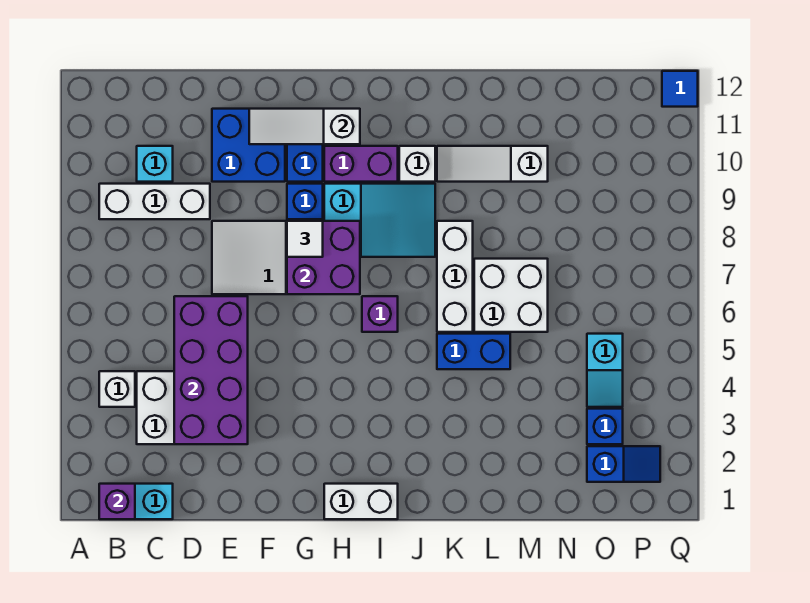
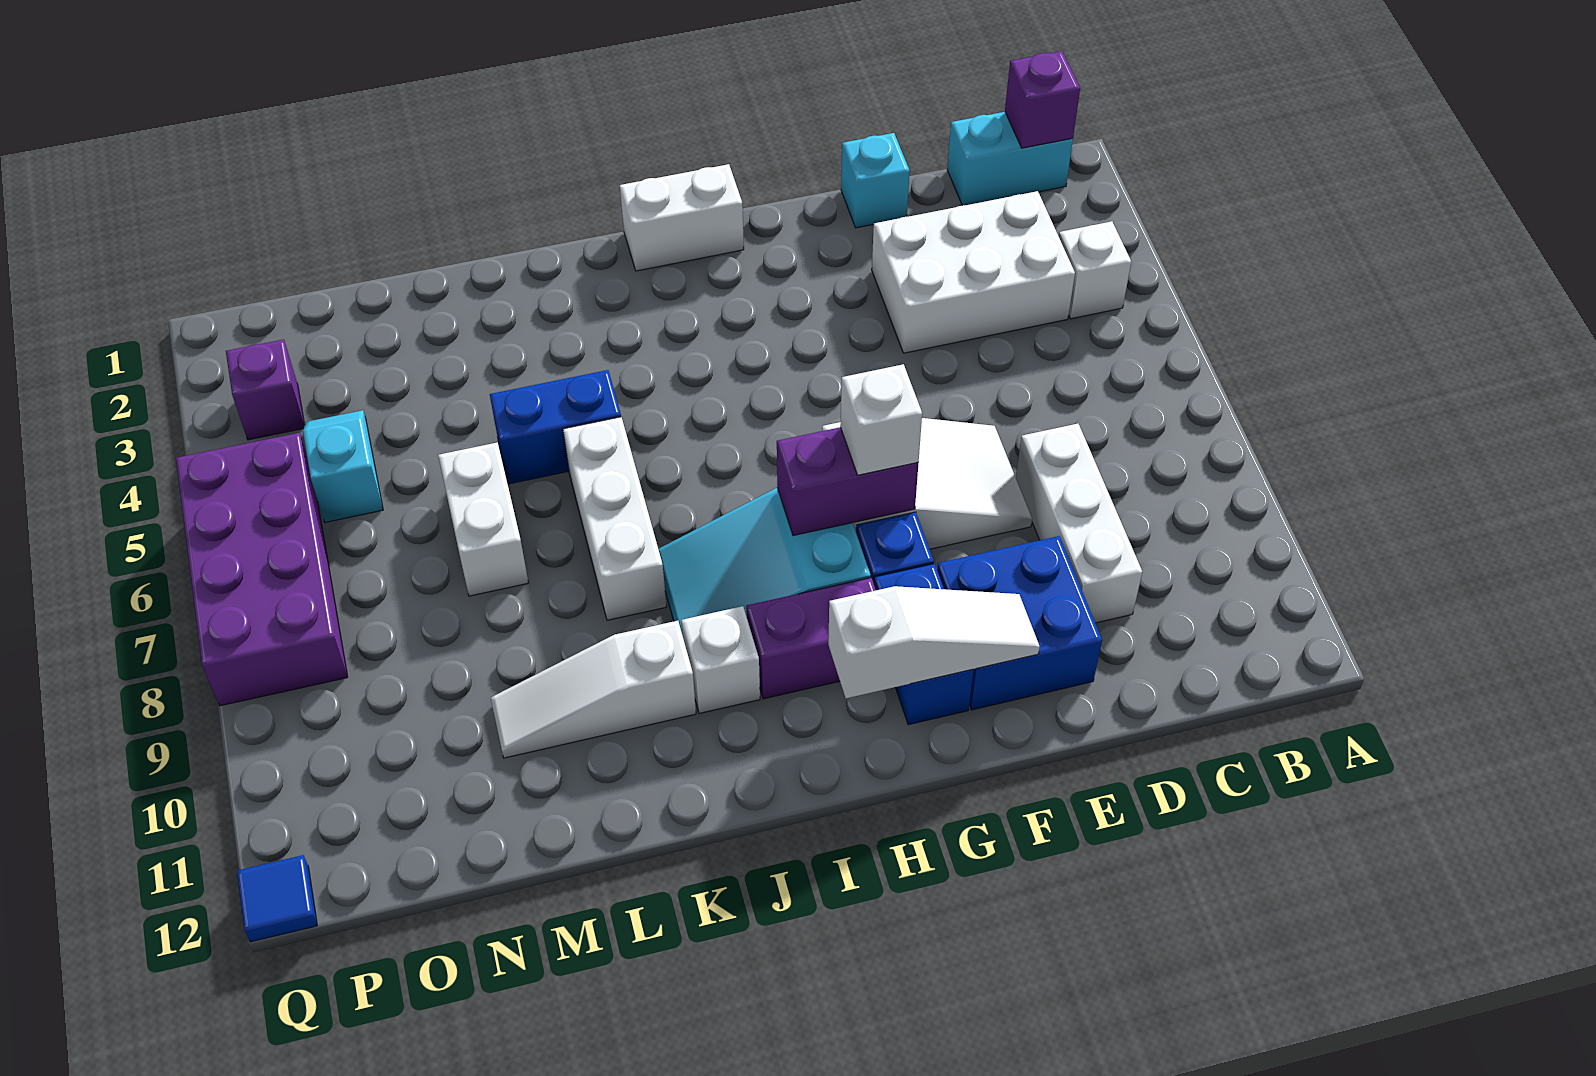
white brick B9:D9 level 1 -> white brick D8:D10 level 1
cyan brick C10 level 1 -> cyan brick E1 level 1
purple brick D3:E6 level 2 -> purple brick P5:Q8 level 1
purple brick G7:H8 level 2 -> purple brick G8:H8 level 2
white tile G8 level 3 -> white brick G8 level 3
purple brick I6 level 1 -> purple brick P3 level 1
white slope K10:M10 level 1 top M -> white slope K10:M10 level 1 top K
white brick L6:M7 level 1 -> white brick M6:M7 level 1
blue slope O2:P2 level 1 top O -> none
blue brick O3 level 1 -> none

